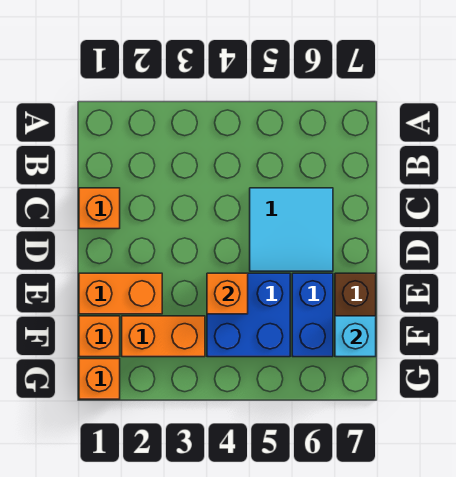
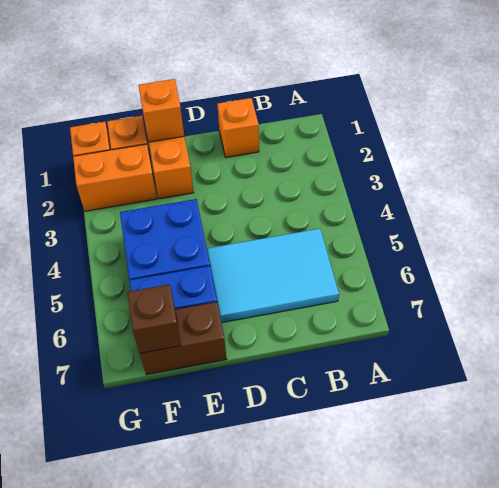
cyan tile C5:D6 level 1 -> cyan tile B5:D6 level 1
orange brick E4 level 2 -> orange brick E1 level 2
orange brick F2:F3 level 1 -> orange brick F2:G2 level 1
cyan brick F7 level 2 -> brown brick F7 level 2

